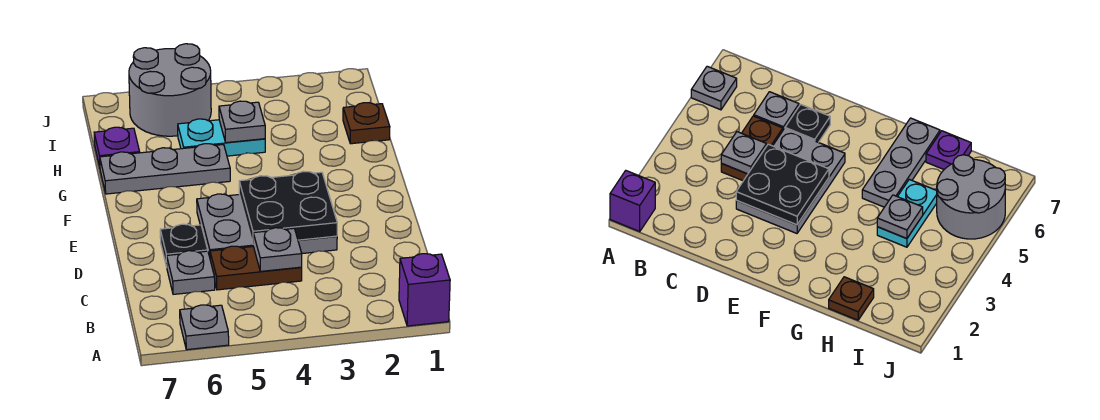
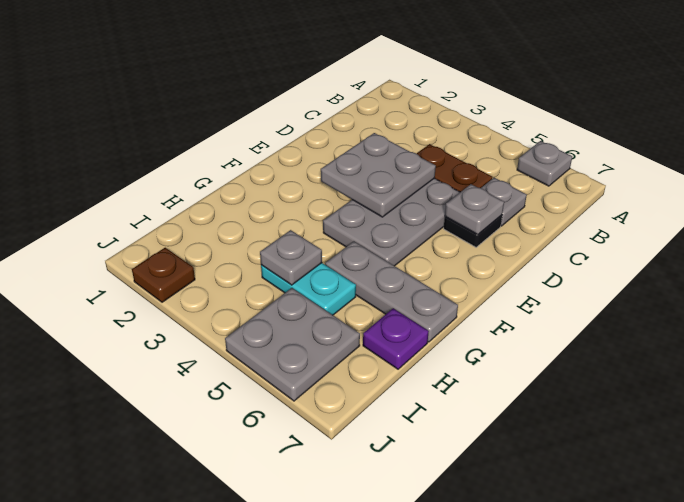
purple brick A1 level 1 -> none
grey plate C4 level 2 -> grey plate D6 level 2
grey plate D3:E5 level 1 -> grey plate D4:F5 level 1
black plate D3:E4 level 2 -> grey plate D3:E4 level 2
brown plate H1 level 1 -> brown plate J2 level 1
grey round brick I5:J6 level 1 -> grey plate I5:J6 level 1

